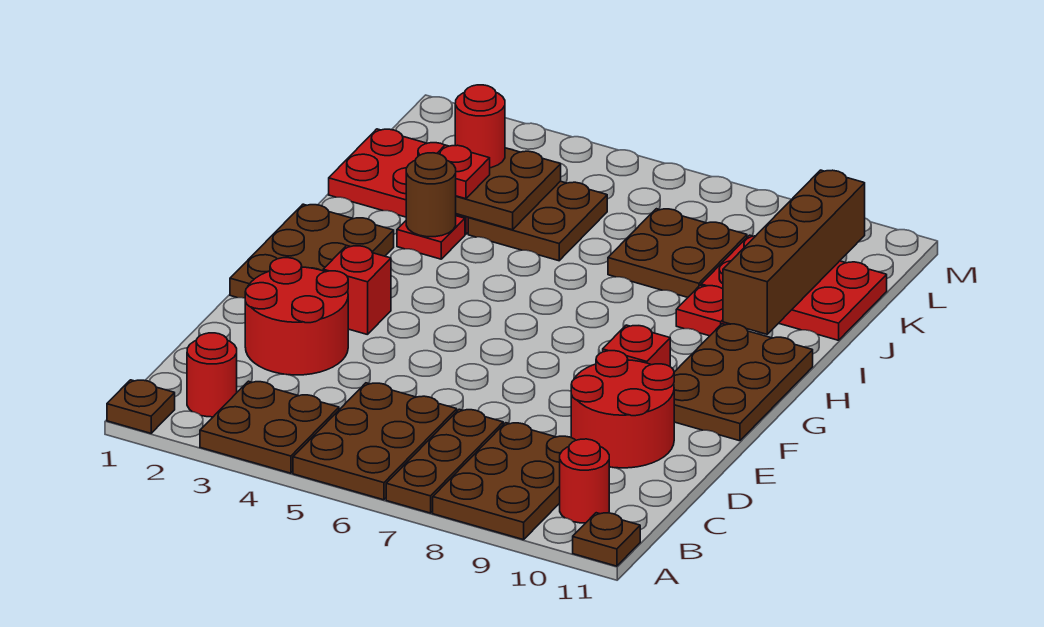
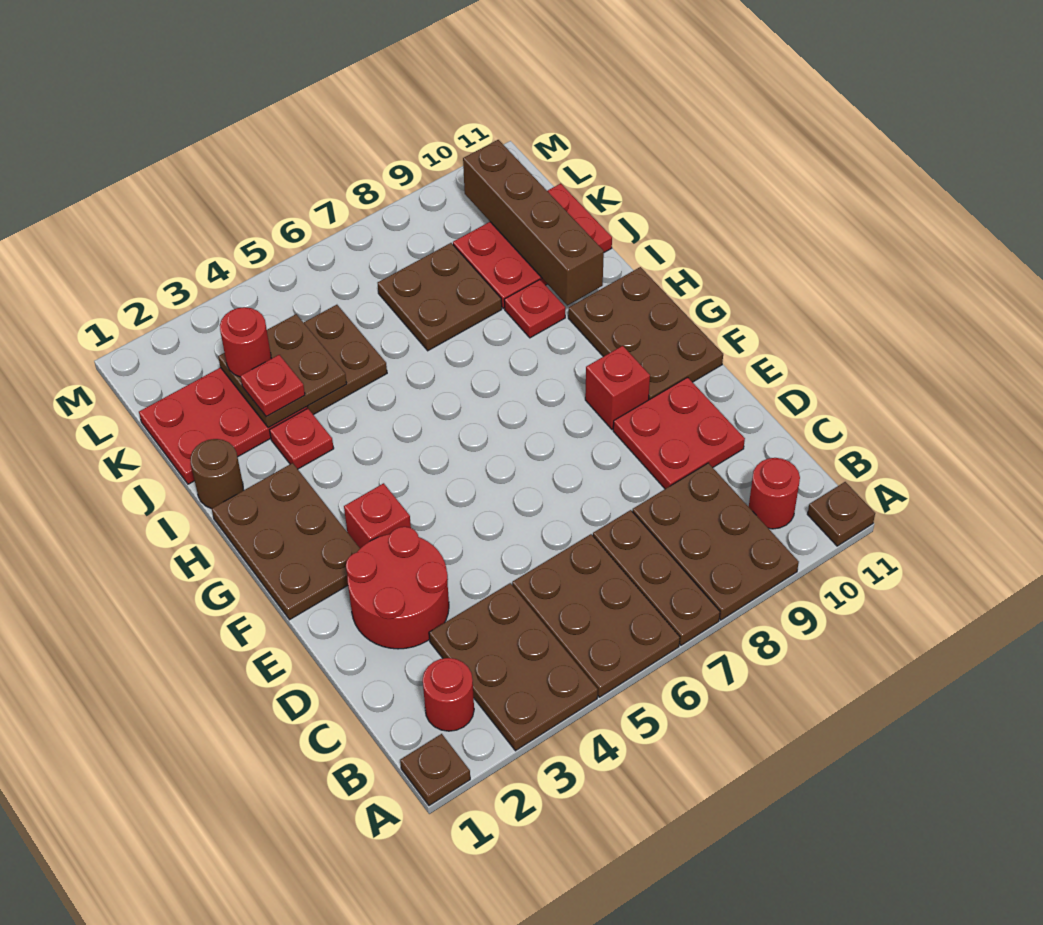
brown plate A3:B4 level 1 -> brown plate A3:C4 level 1
red round brick D9:E10 level 1 -> red plate D9:E10 level 1
brown round brick I3 level 2 -> brown round brick I1 level 1

